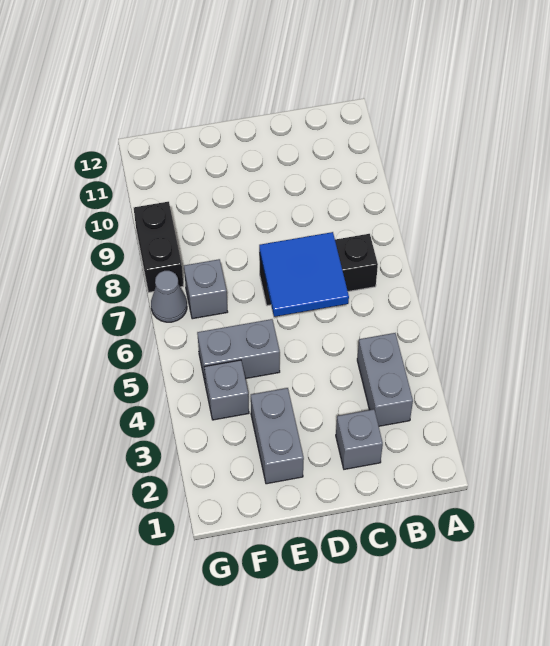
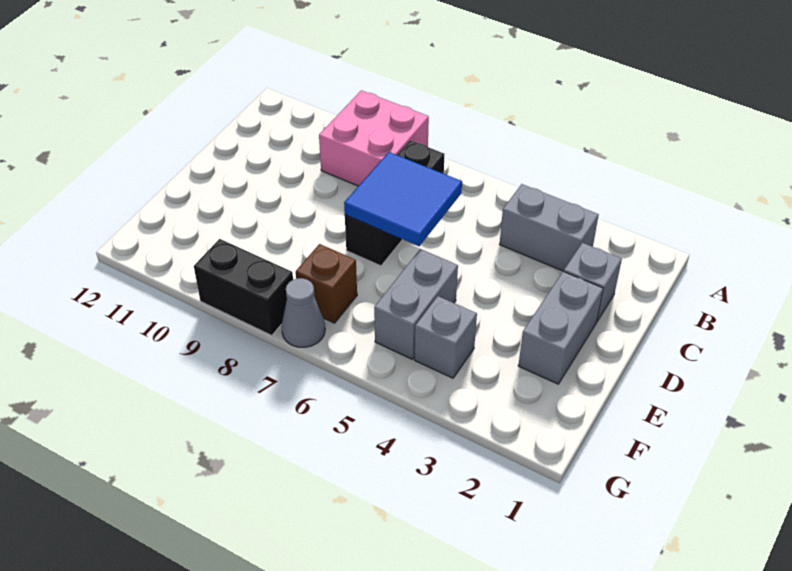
none -> pink brick A8:B9 level 1
grey brick E2:E3 level 1 -> grey brick D2:E2 level 1
grey brick F7 level 1 -> brown brick F7 level 1

